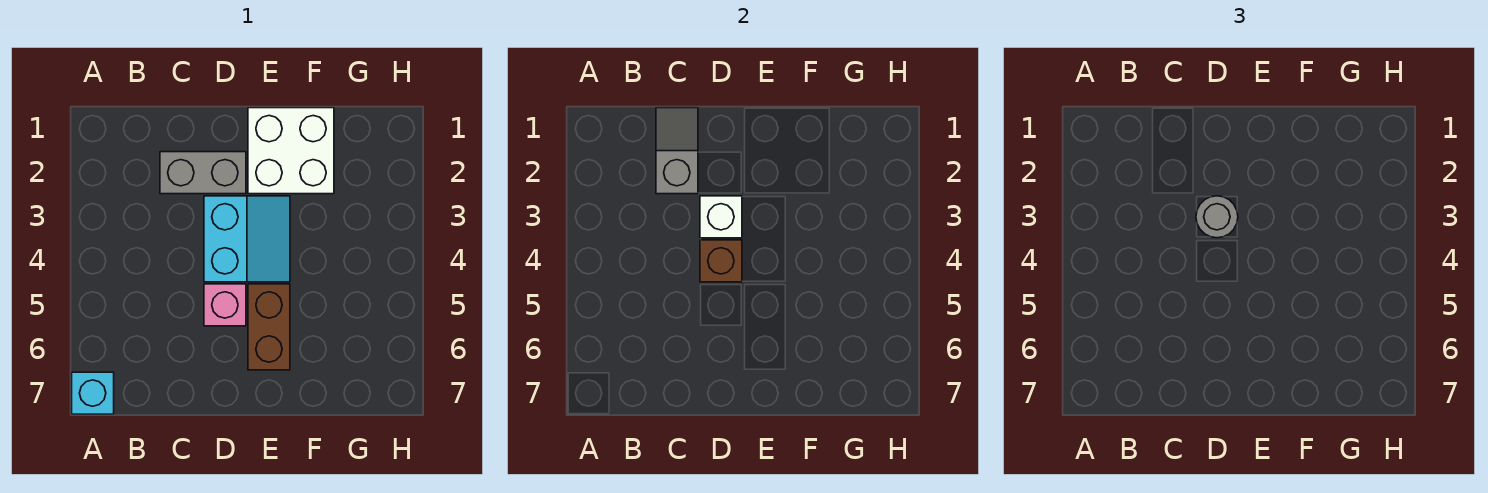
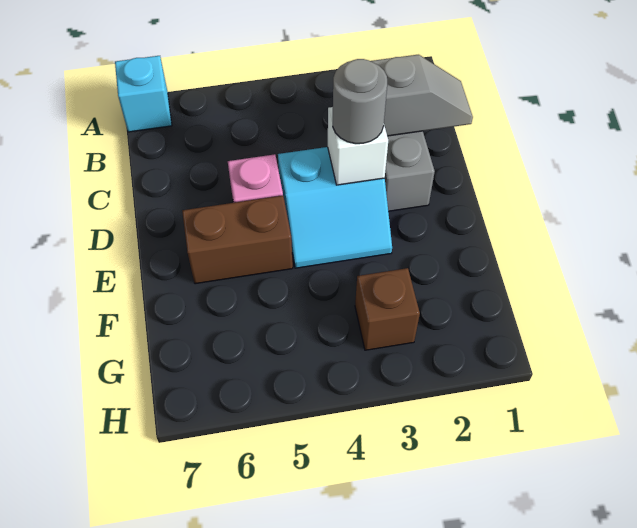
brown brick D4 level 2 -> brown brick G3 level 1
white brick E1:F2 level 1 -> none

